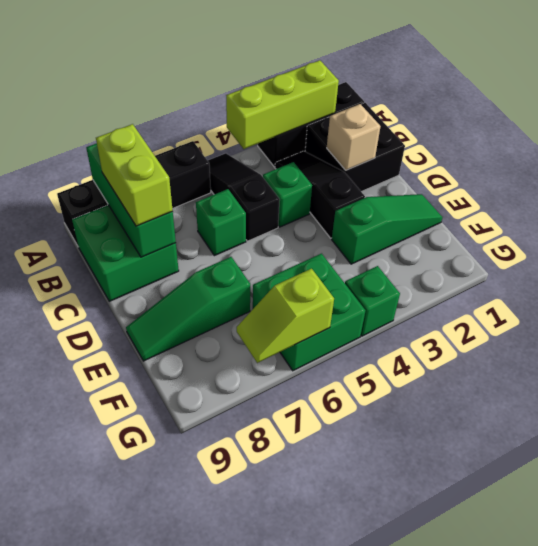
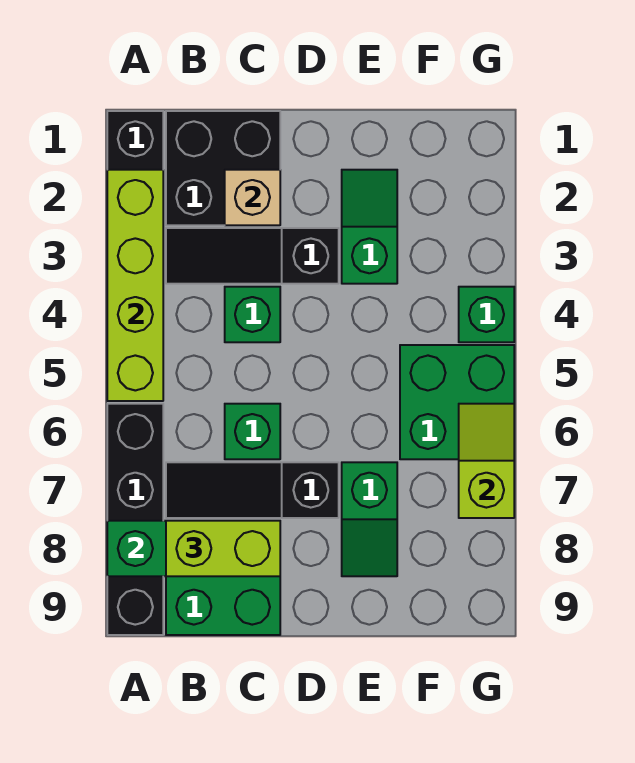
lime brick A2:A4 level 2 -> lime brick A2:A5 level 2
black slope A5:C5 level 1 top C -> black slope B7:D7 level 1 top D
green slope E1:E3 level 1 top 3 -> green slope E2:E3 level 1 top 3
green slope E7:E9 level 1 top 7 -> green slope E7:E8 level 1 top 7
lime slope G6:G7 level 2 top 6 -> lime slope G6:G7 level 2 top 7

